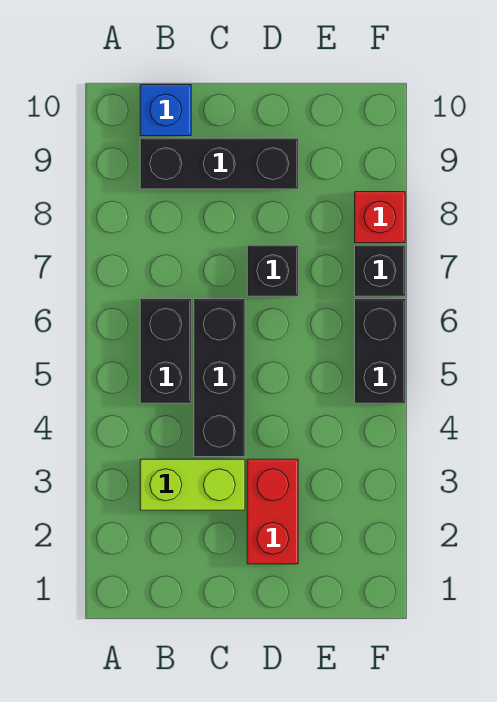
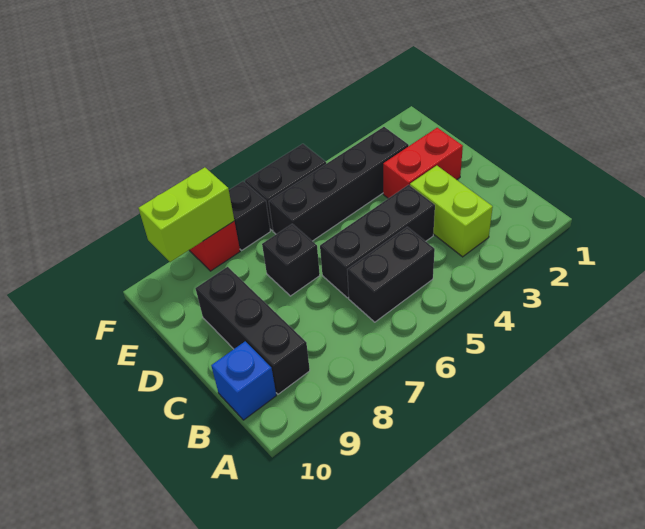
none -> black brick E3:E6 level 1
none -> lime brick F8:F9 level 2

